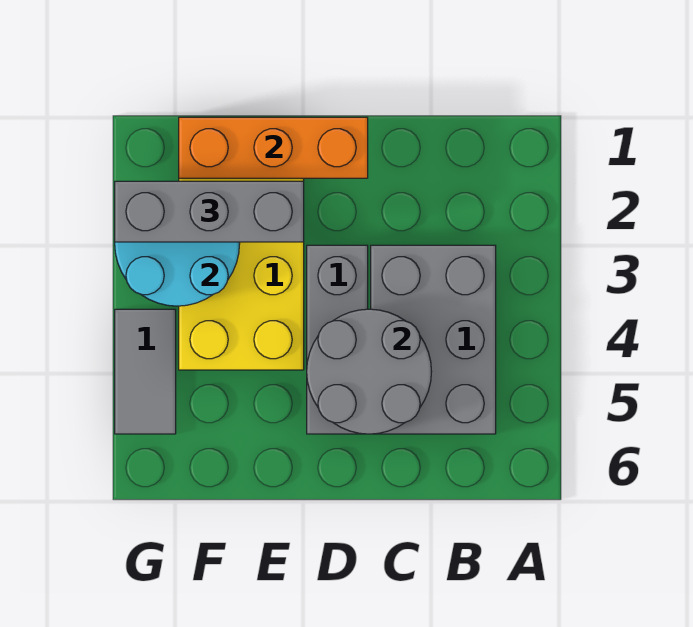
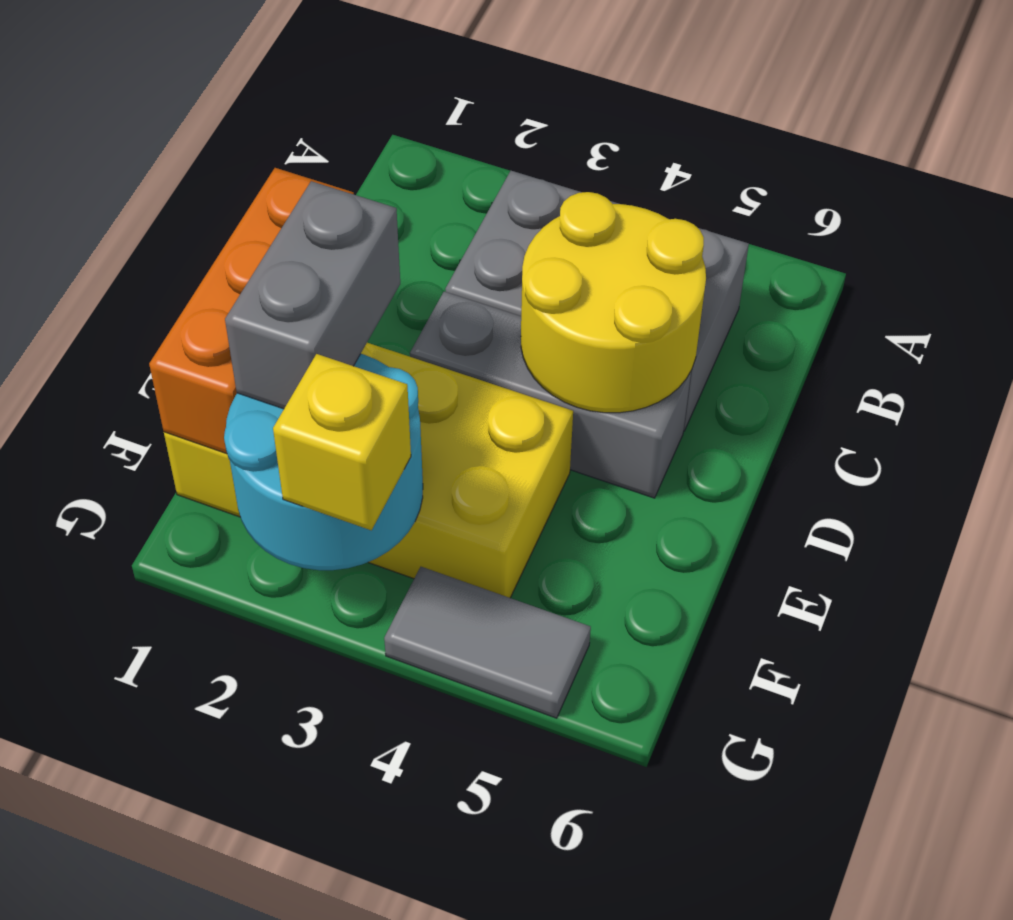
grey round brick C4:D5 level 2 -> yellow round brick C4:D5 level 2
grey brick E2:G2 level 3 -> grey brick E2:F2 level 3
none -> yellow brick G3 level 3

